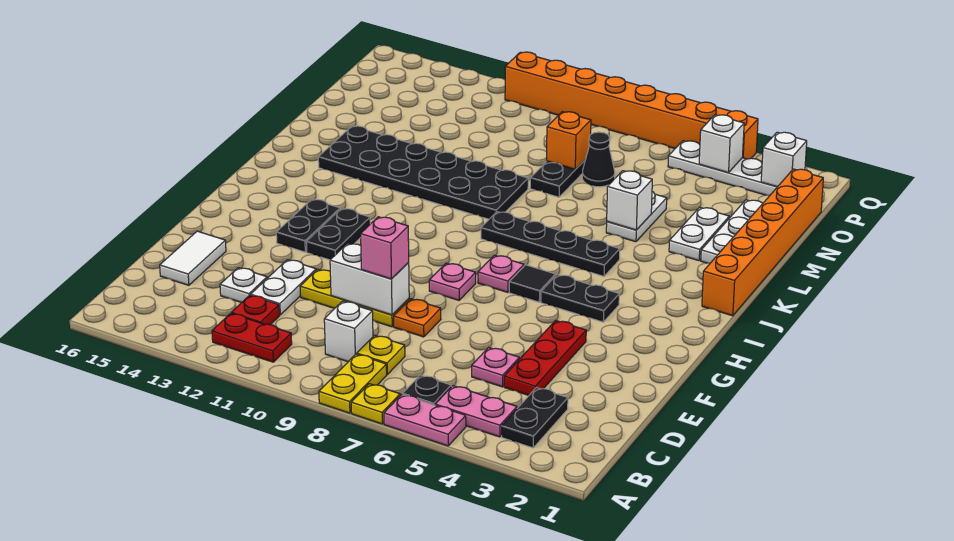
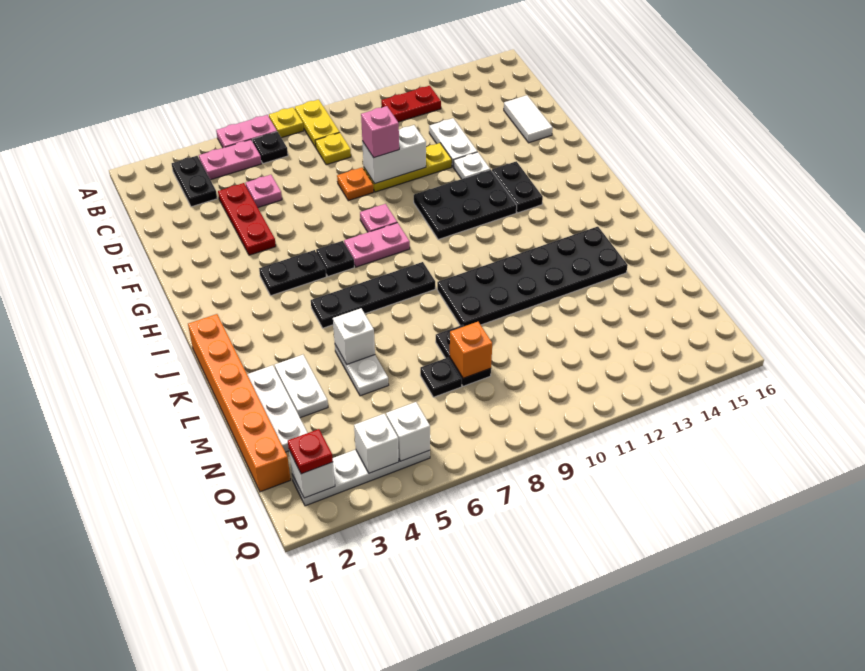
white brick C9 level 1 -> white brick P5 level 2
red plate C12 level 1 -> red plate P2 level 3
white plate D13 level 1 -> white plate F12 level 1
black plate G12:H12 level 1 -> black plate G10:H12 level 1
black tile H6 level 1 -> black plate H6 level 1
pink plate H7 level 1 -> pink plate H7:H8 level 1
black cone N7 level 1 -> black plate N7 level 1
orange brick Q4:Q11 level 1 -> none

